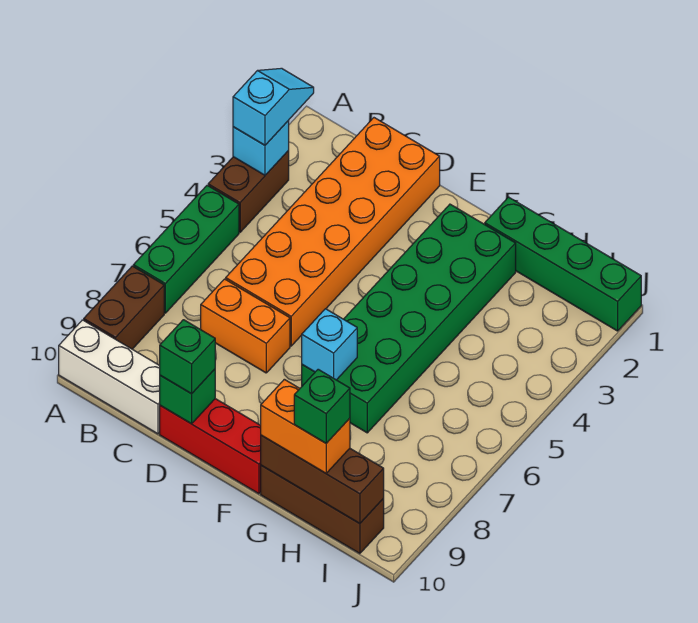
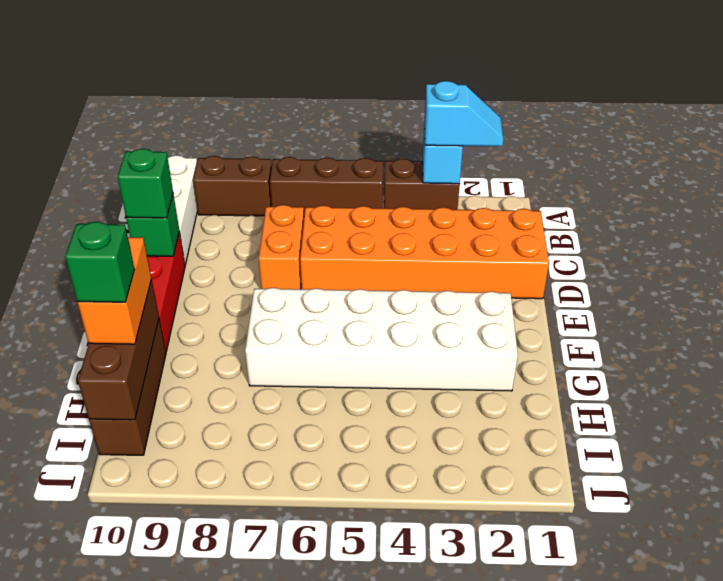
green brick A5:A7 level 1 -> brown brick A5:A7 level 1
green brick F2:G7 level 1 -> white brick F2:G7 level 1
cyan brick F7 level 2 -> none
green brick G1:J1 level 1 -> none

